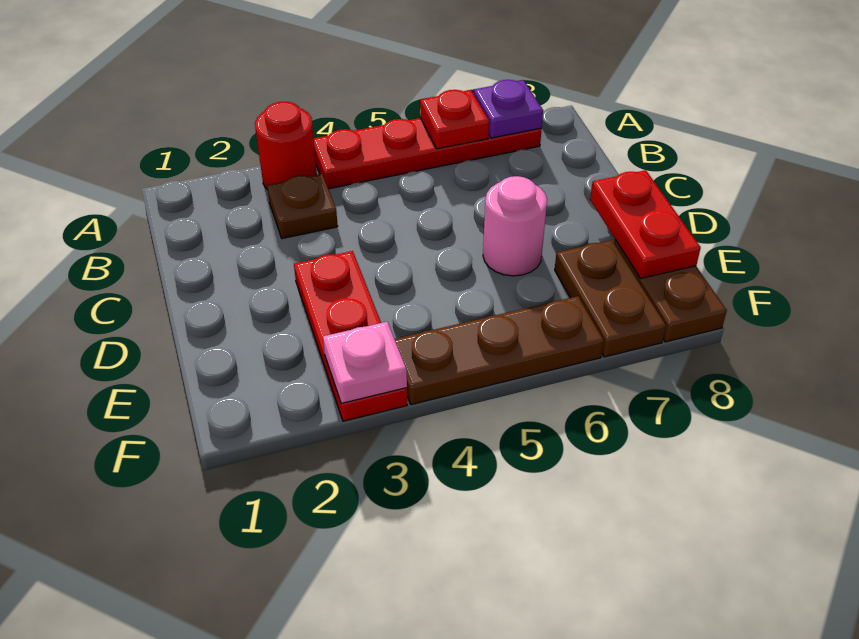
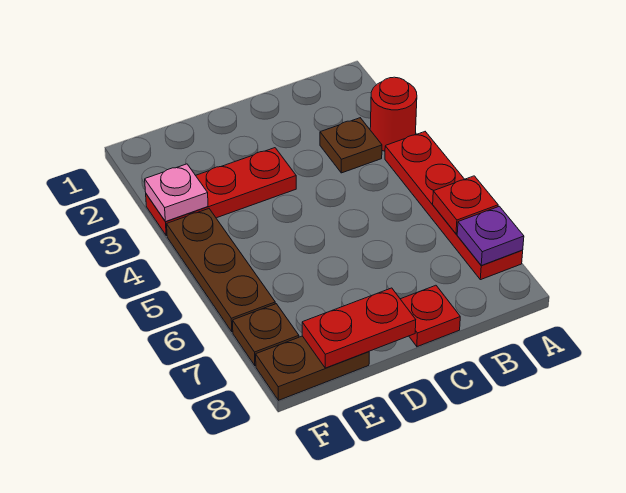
none -> red plate C8 level 1
pink round brick D6 level 1 -> none
brown plate E7:F7 level 1 -> brown plate F7 level 1

